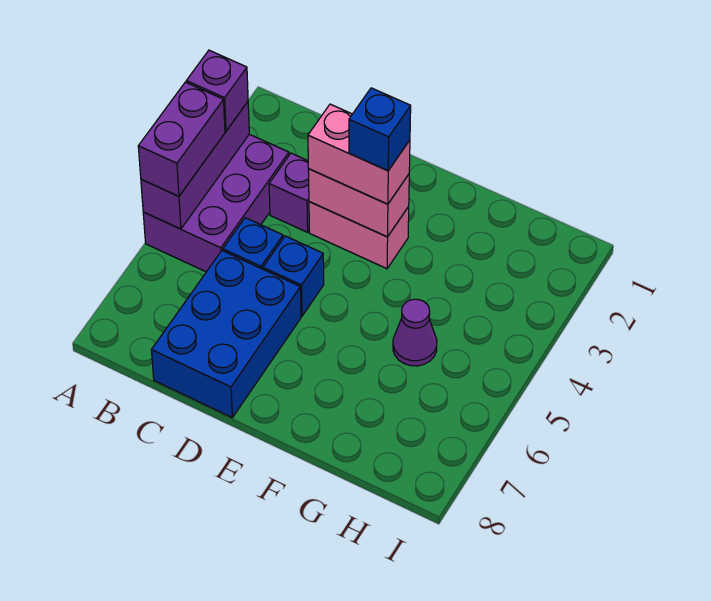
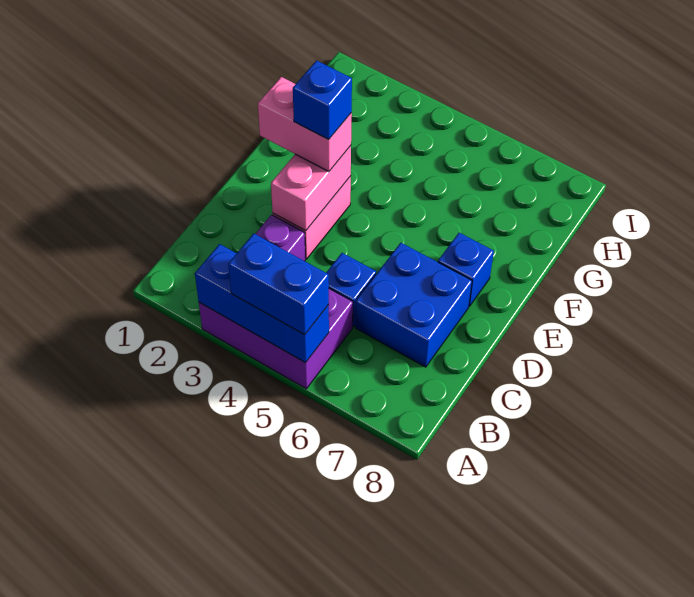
purple brick A3:A5 level 2 -> blue brick A3:A5 level 2
purple brick A3 level 3 -> none
purple brick A4:A5 level 3 -> blue brick A4:A5 level 3
blue brick C6:D8 level 1 -> blue brick C6:D7 level 1
pink brick D3:E3 level 3 -> pink brick E2:E3 level 3
blue brick D5 level 1 -> blue brick E7 level 1
purple cone G5 level 1 -> none

